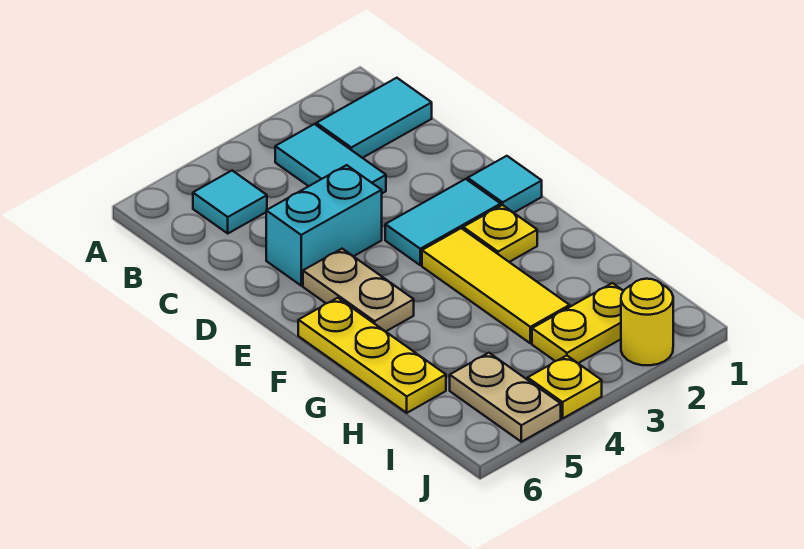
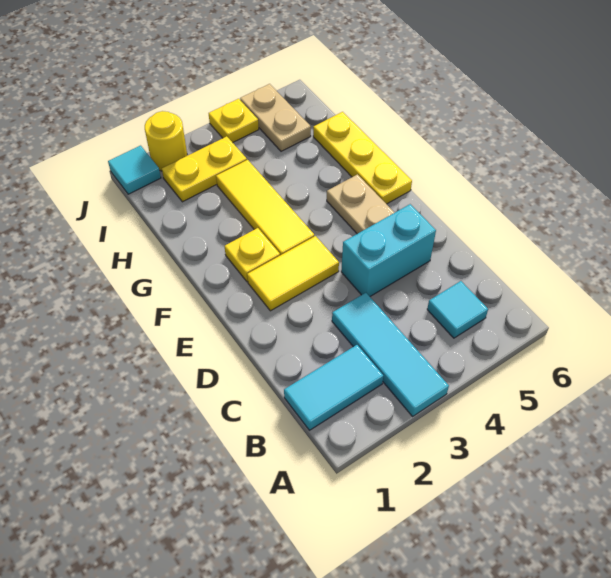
cyan tile B3:C3 level 1 -> cyan tile A3:C3 level 1
cyan tile E1 level 1 -> cyan tile J1 level 1
cyan tile E2:E3 level 1 -> yellow tile E2:E3 level 1

